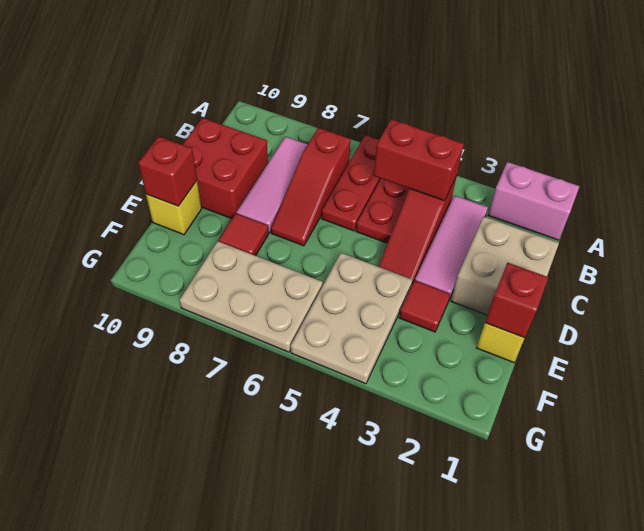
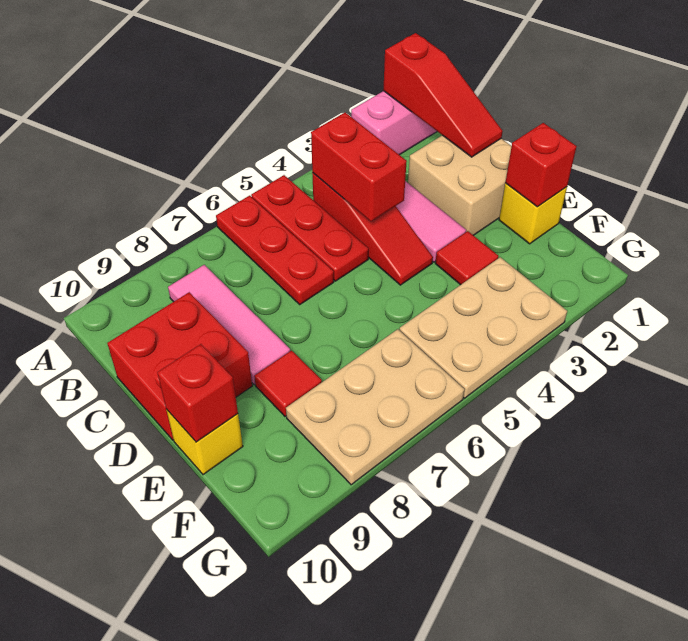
red brick B4:B5 level 2 -> red brick B4:C4 level 2
red slope B7:D7 level 1 top B -> red slope A1:C1 level 2 top A
tan plate E4:G5 level 1 -> tan plate F3:G5 level 1

